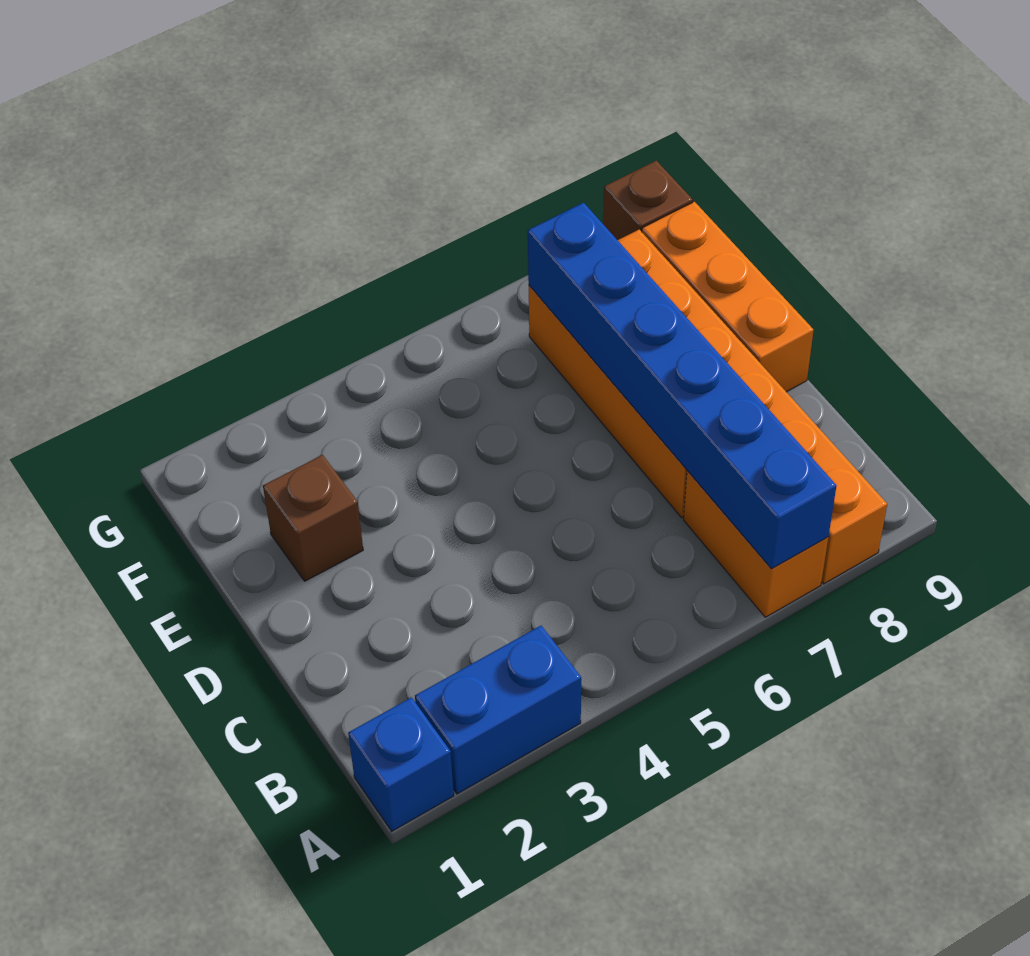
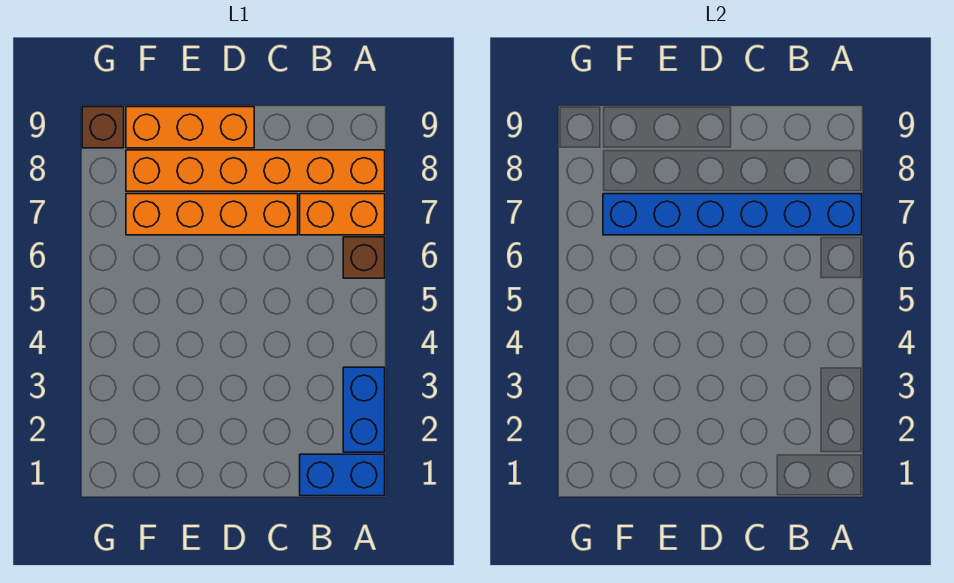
blue brick A1 level 1 -> blue brick A1:B1 level 1
brown brick E2 level 1 -> brown brick A6 level 1

